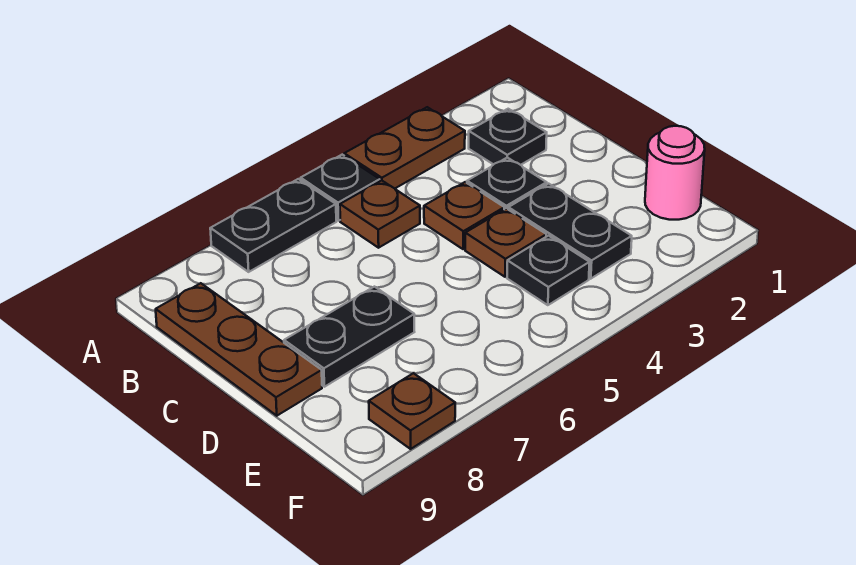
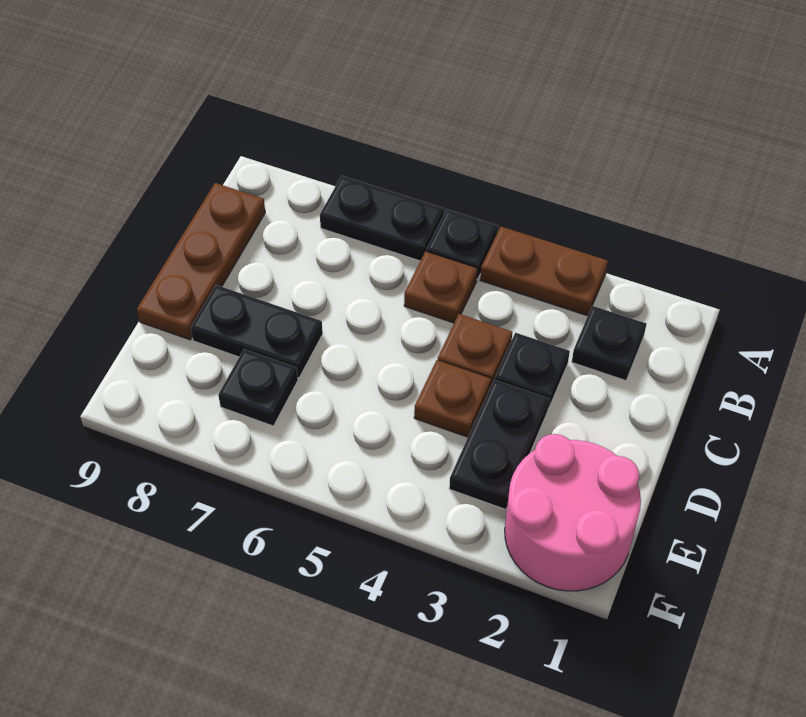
pink round brick E1 level 1 -> pink round brick E1:F2 level 1
black plate E4 level 1 -> black plate E7 level 1
brown plate F8 level 1 -> none

